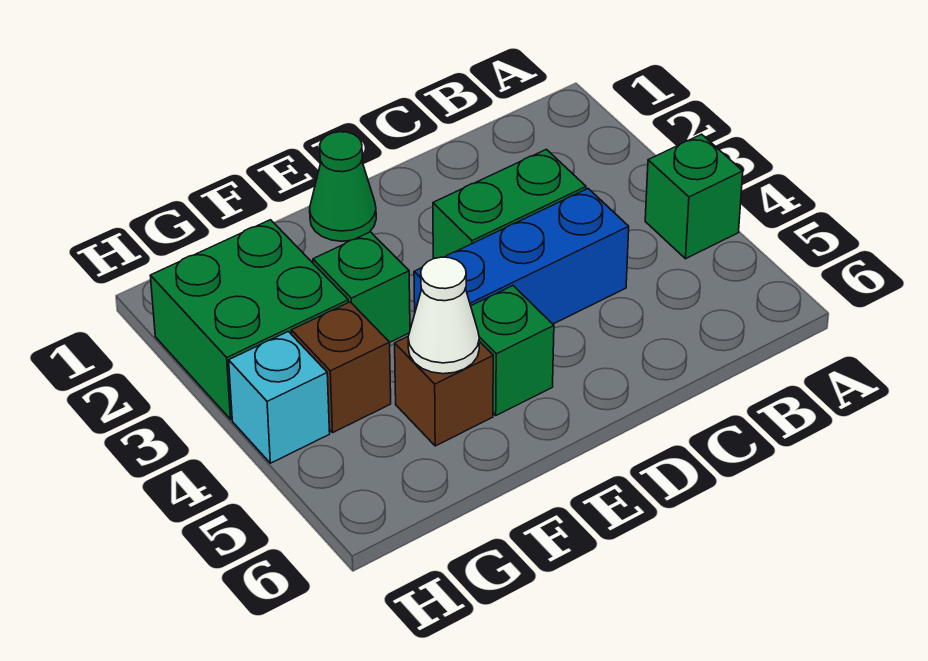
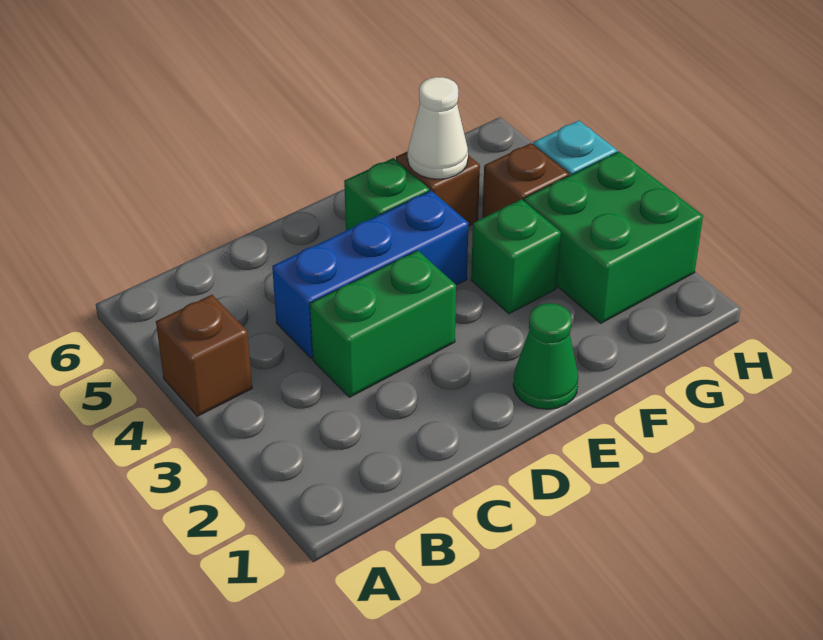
green brick A4 level 1 -> brown brick A4 level 1

